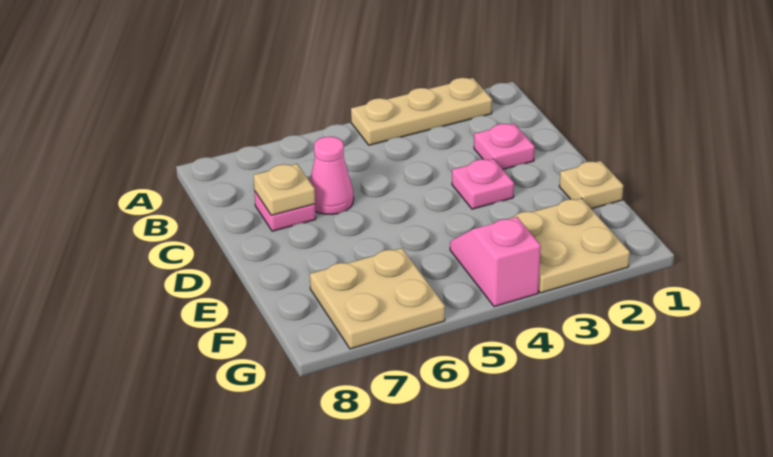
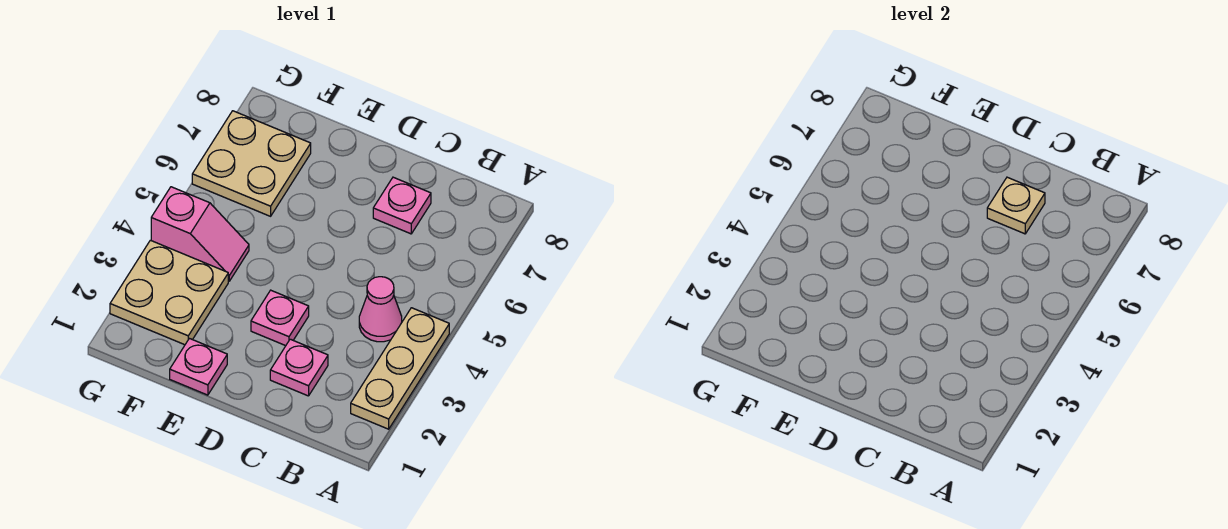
pink cone C6 level 1 -> pink cone B4 level 1
tan plate E1 level 1 -> pink plate E1 level 1

